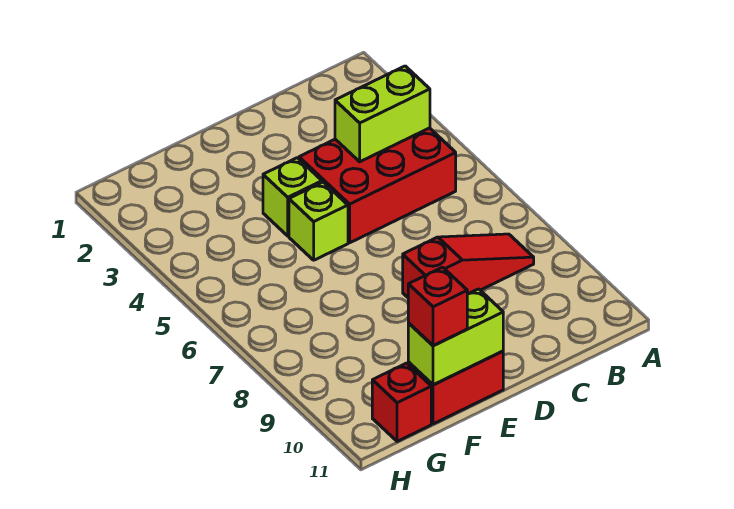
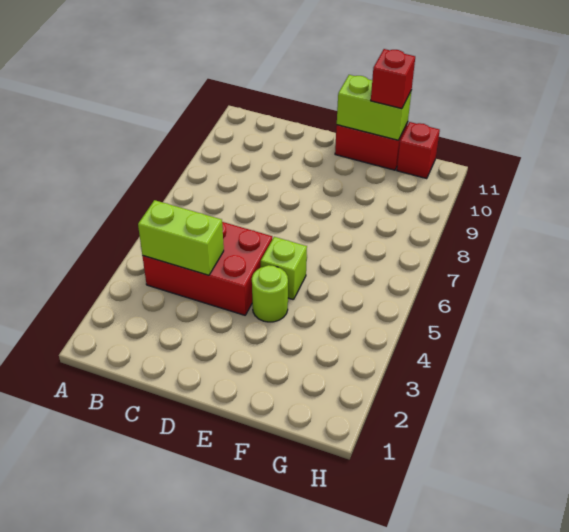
red slope B8:D8 level 1 top D -> none
lime brick E4 level 1 -> lime round brick E4 level 1

